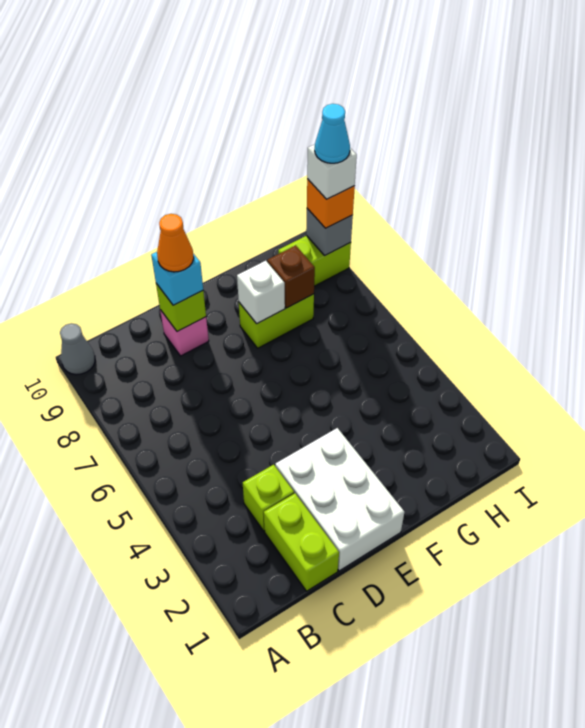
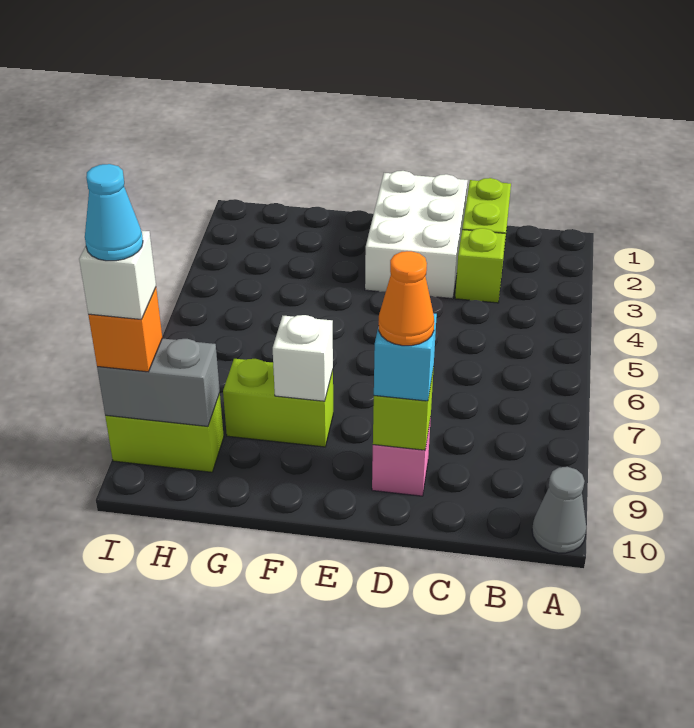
brown brick G8 level 2 -> none
grey brick I9 level 2 -> grey brick H9:I9 level 2

